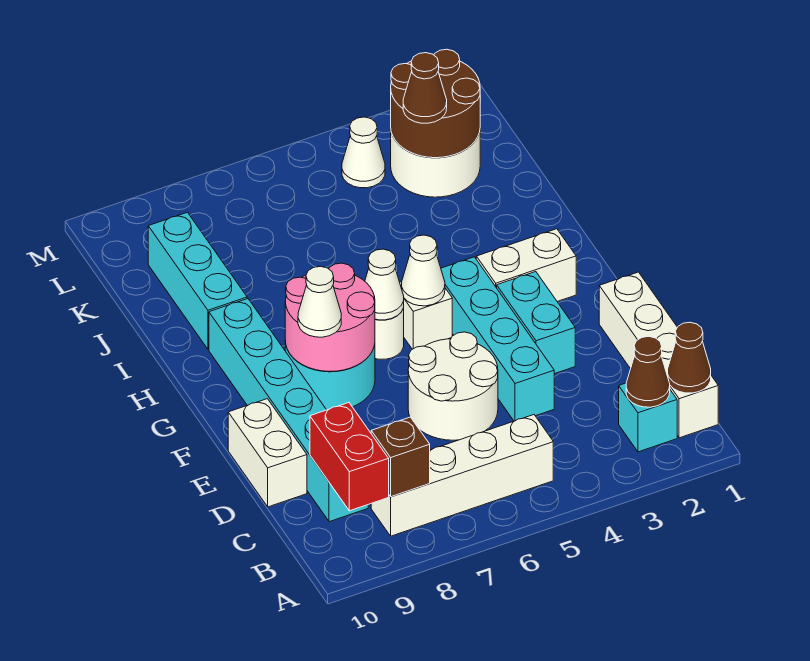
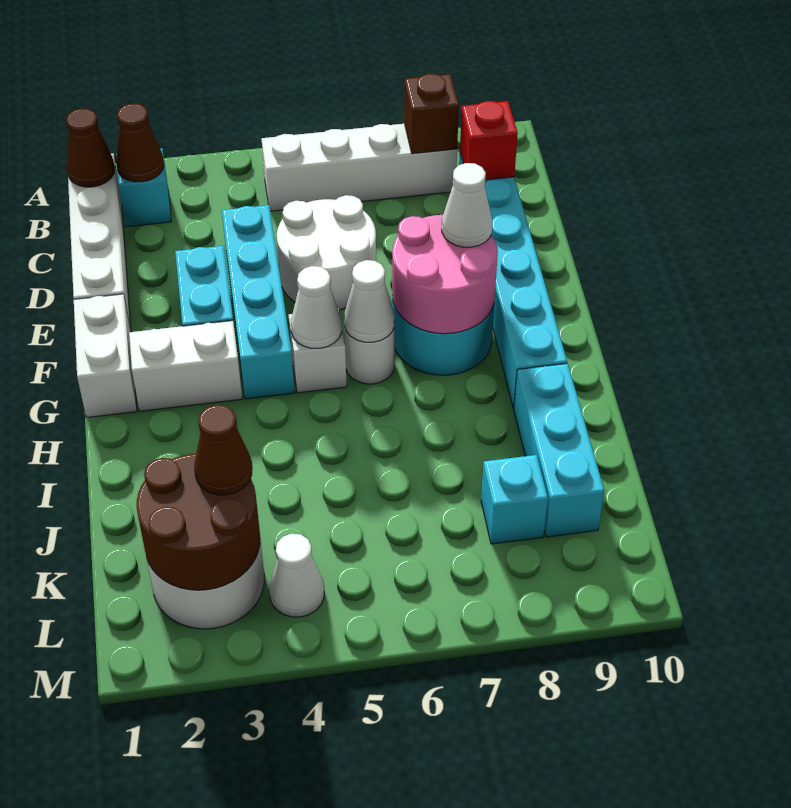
red brick B9:C9 level 2 -> red brick C9 level 2
white brick D10:E10 level 1 -> white brick F1:G1 level 1
none -> cyan brick K8 level 1

